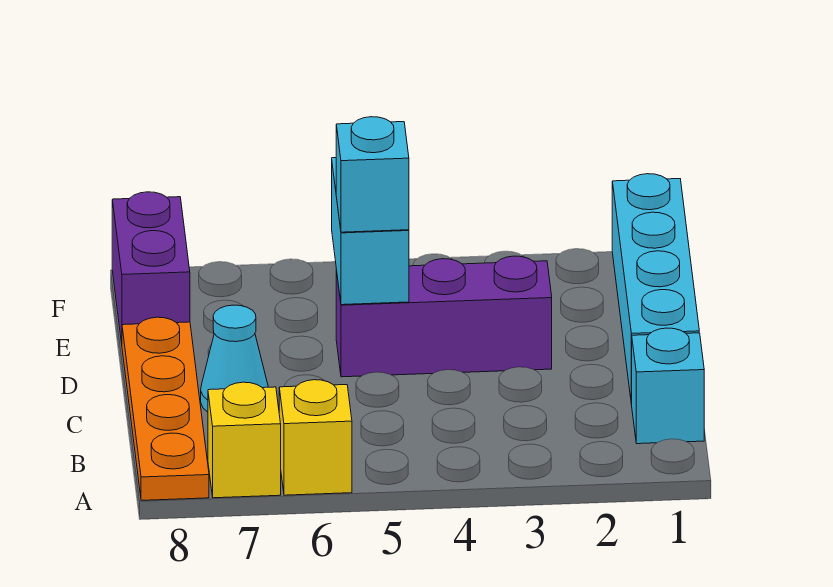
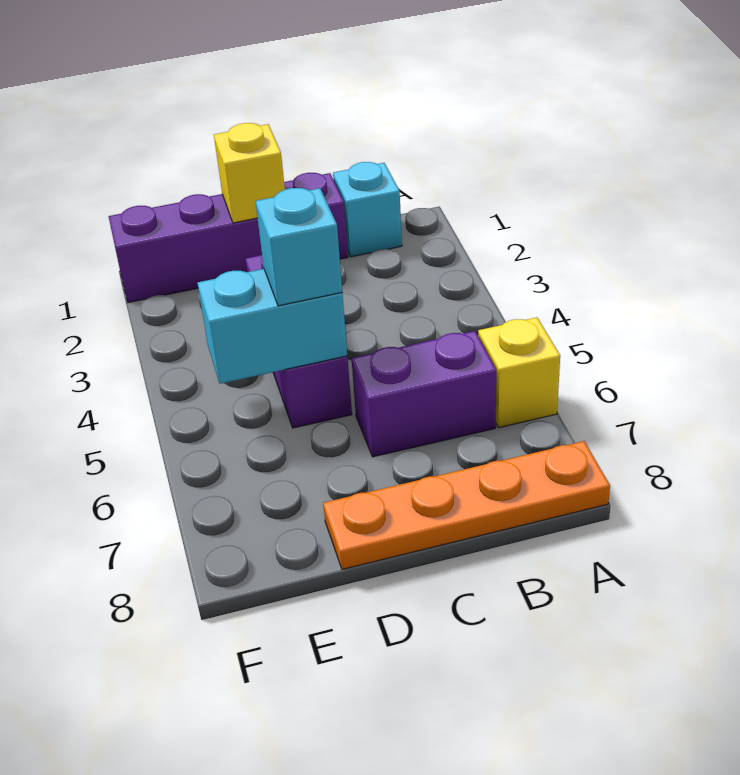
yellow brick A7 level 1 -> yellow brick D1 level 2
cyan brick C1:F1 level 1 -> purple brick C1:F1 level 1
cyan cone C7 level 1 -> none
purple brick E8:F8 level 1 -> purple brick B6:C6 level 1

